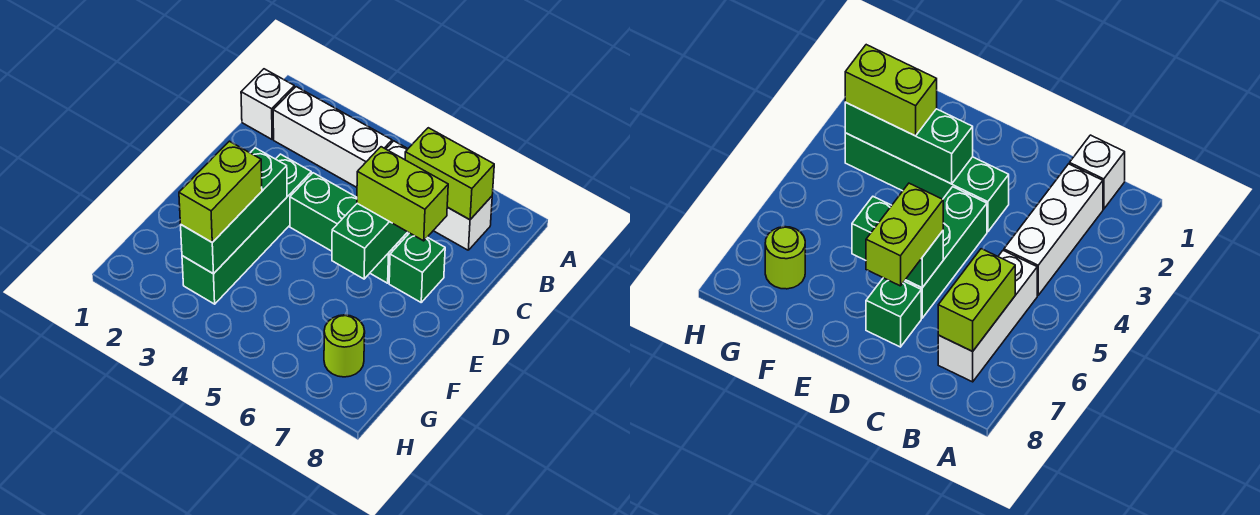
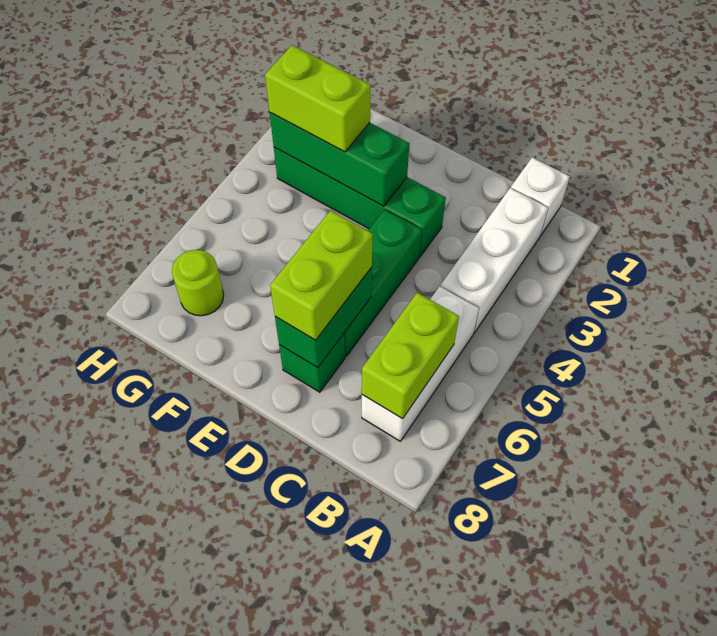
green brick D6:E6 level 2 -> green brick D6:D7 level 2

